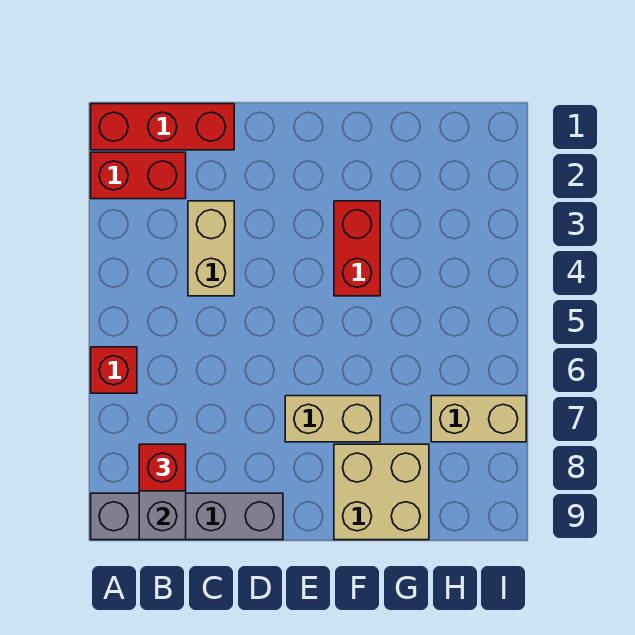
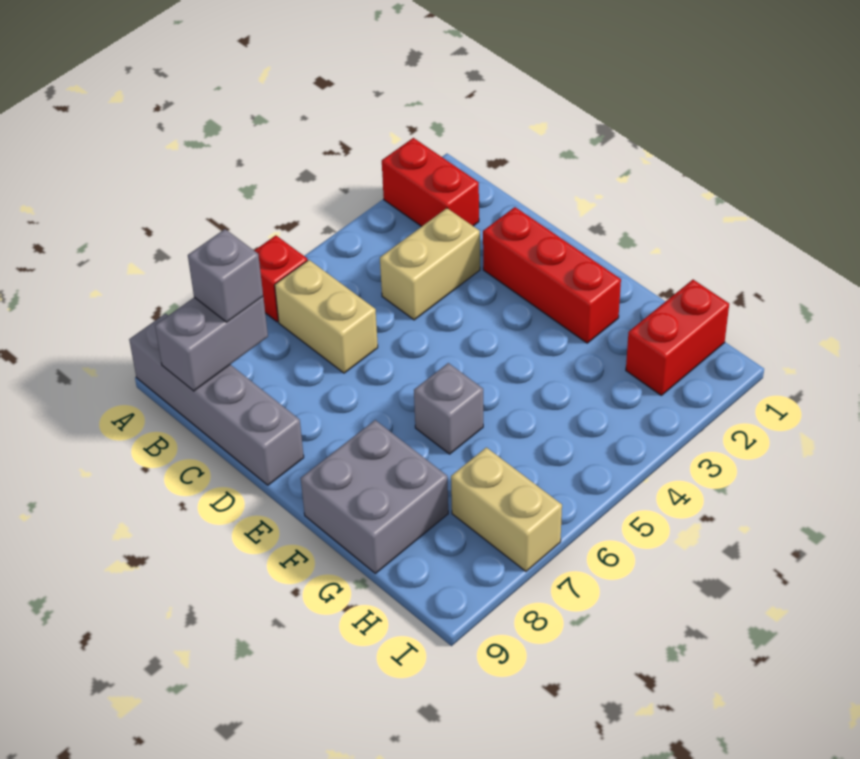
red brick A1:C1 level 1 -> red brick D2:F2 level 1
red brick B8 level 3 -> grey brick B8 level 3
tan brick E7:F7 level 1 -> tan brick B6:C6 level 1
red brick F3:F4 level 1 -> red brick H1:H2 level 1
none -> grey brick F6 level 1
tan brick F8:G9 level 1 -> grey brick F8:G9 level 1

